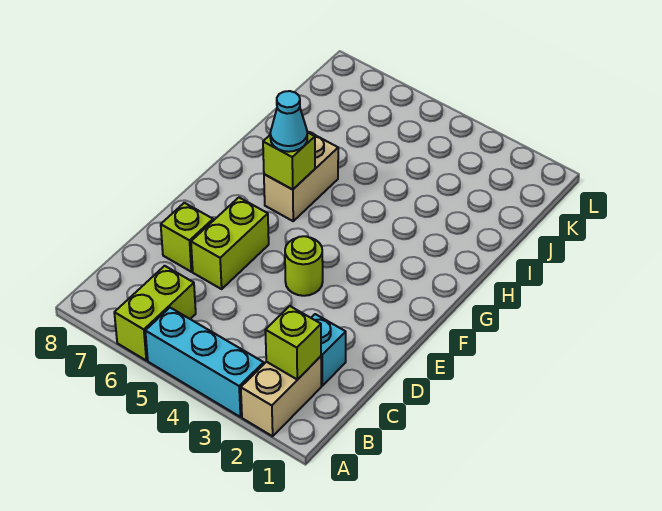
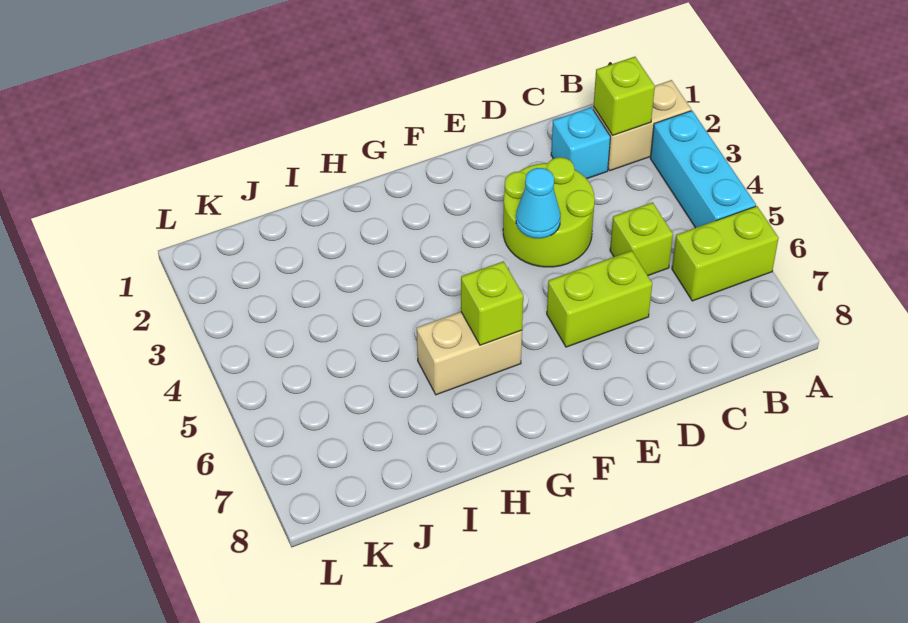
lime brick D7 level 1 -> lime brick C5 level 1
lime round brick E4 level 1 -> lime round brick D3:E4 level 1
cyan cone G6 level 3 -> cyan cone E4 level 2

